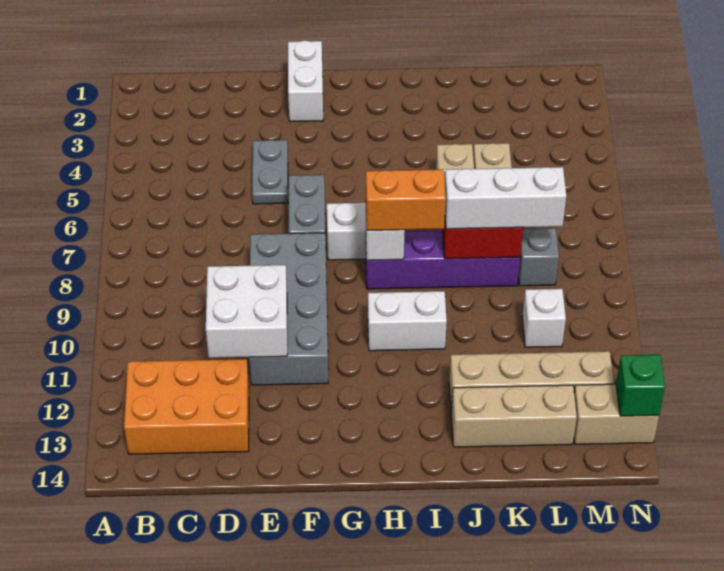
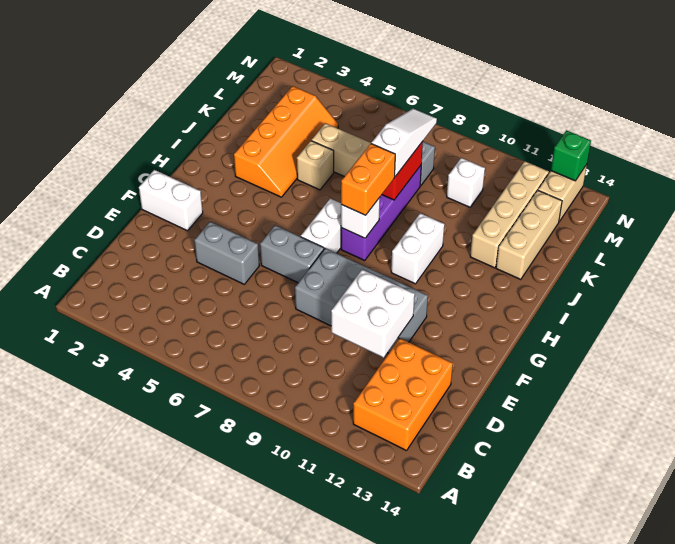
grey plate E4:E5 level 1 -> grey brick E4:E5 level 1
none -> orange slope I3:L4 level 1 top 3
white brick J8:L8 level 3 -> white slope J8:L8 level 3 top J

